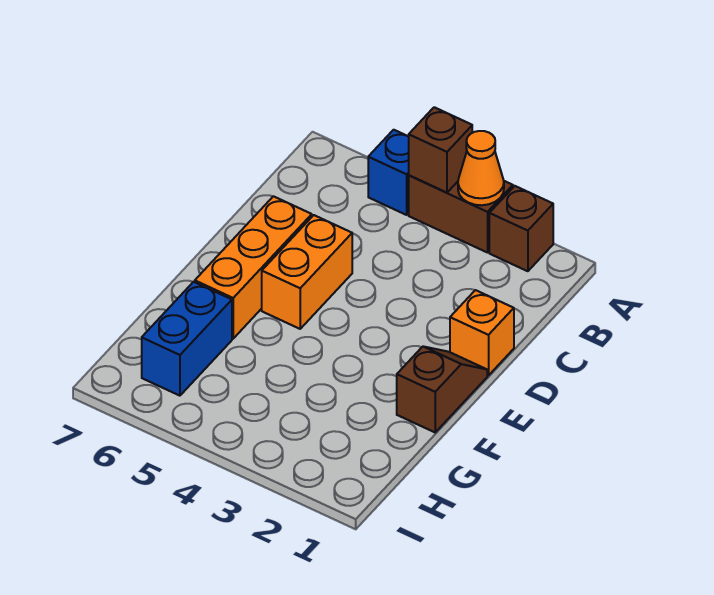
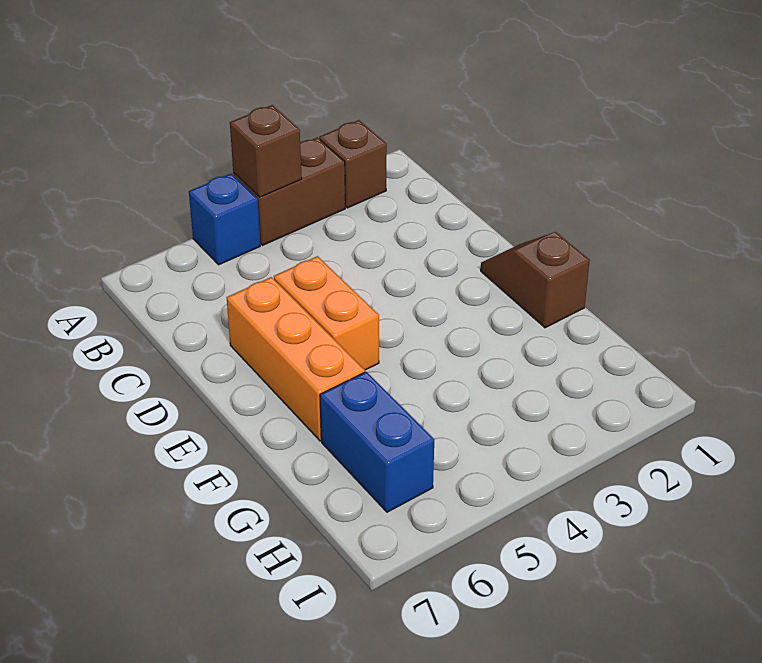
orange cone A3 level 2 -> none
orange brick D1 level 1 -> none

